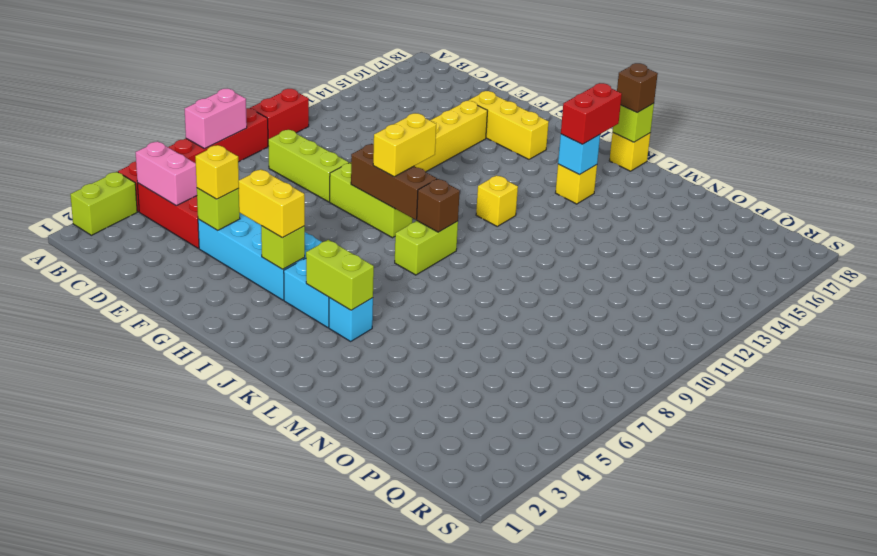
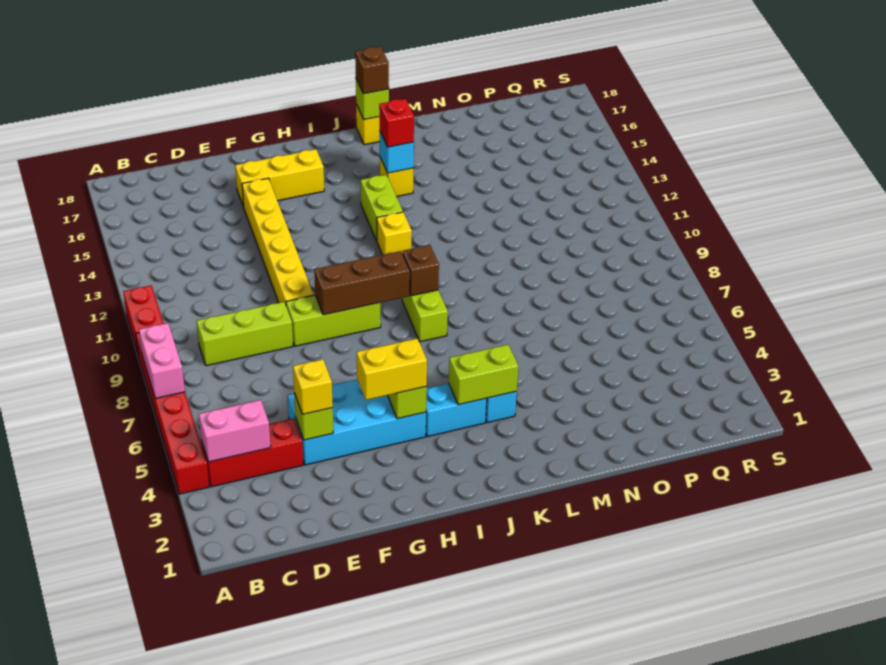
lime brick A2:A3 level 1 -> lime brick J13:J14 level 1
yellow brick H9:H10 level 3 -> none
red brick K15:K16 level 3 -> red brick K15 level 3

